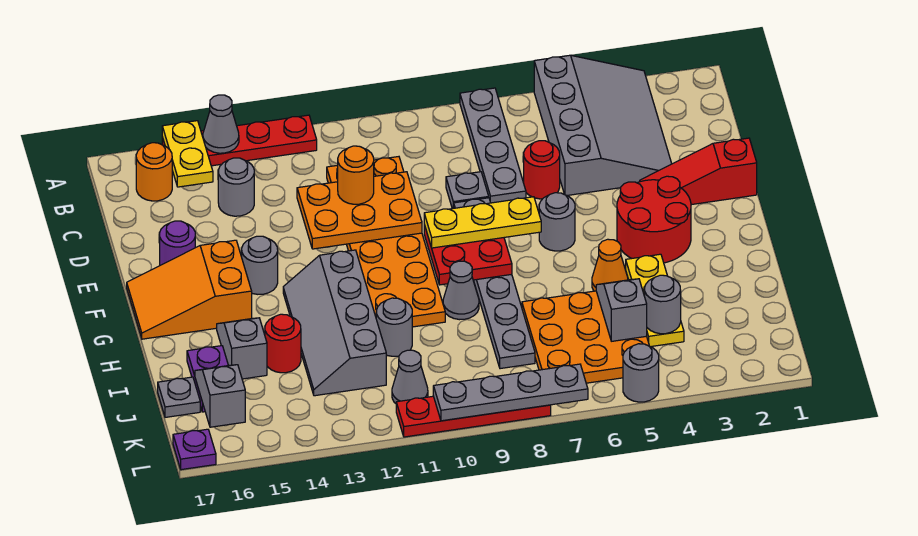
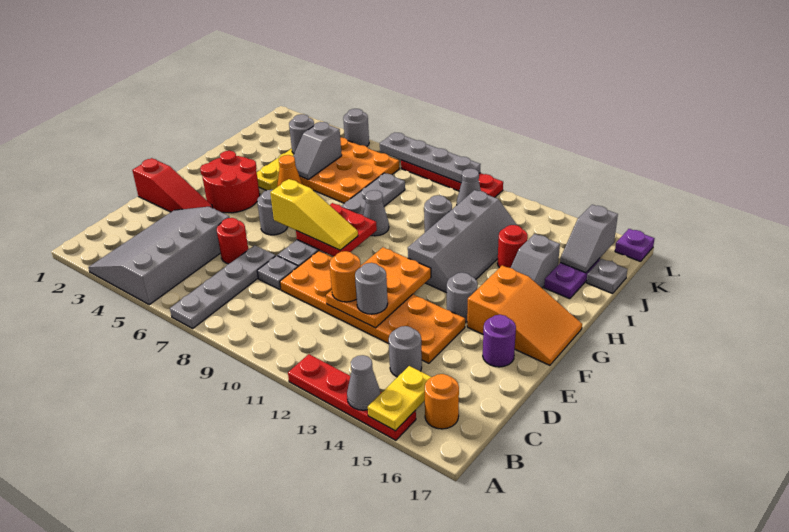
orange plate C10:H11 level 1 -> orange plate D9:E14 level 1
orange plate D10:E12 level 2 -> orange plate D11:F12 level 2
none -> grey round brick D12 level 3
yellow plate F7:F9 level 3 -> yellow slope F7:F9 level 3 top 7

